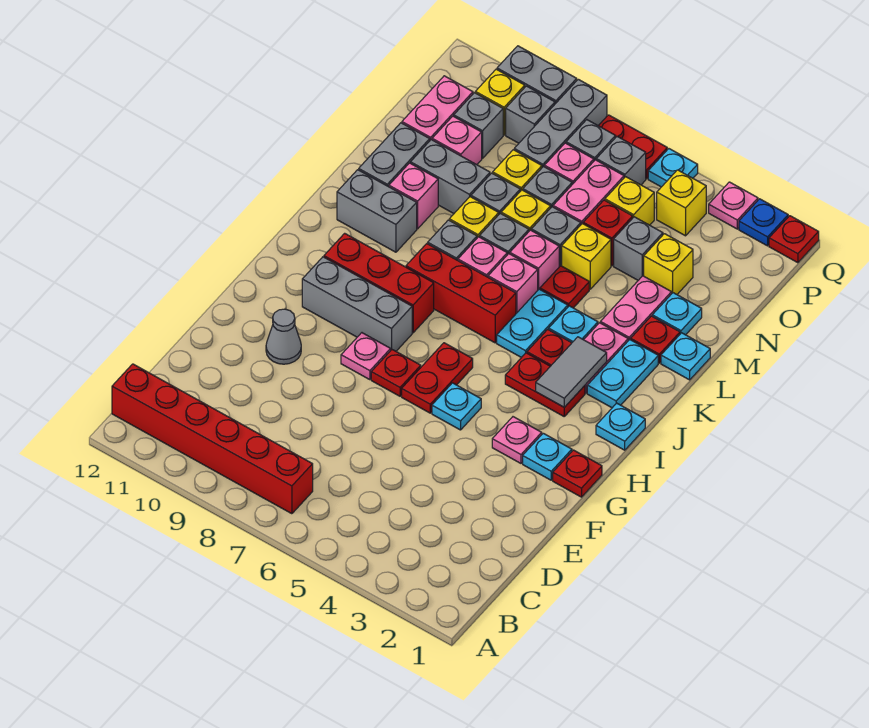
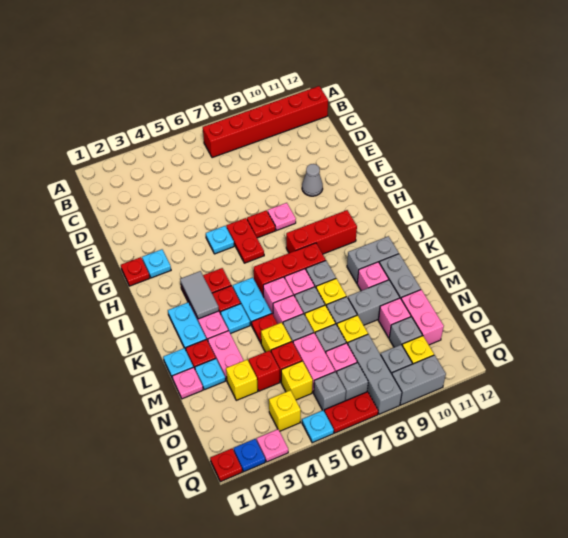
pink plate G3 level 1 -> pink plate M1 level 1
grey brick H8:H10 level 1 -> none
cyan plate I1 level 1 -> none
grey brick N4 level 1 -> red brick N4 level 1

